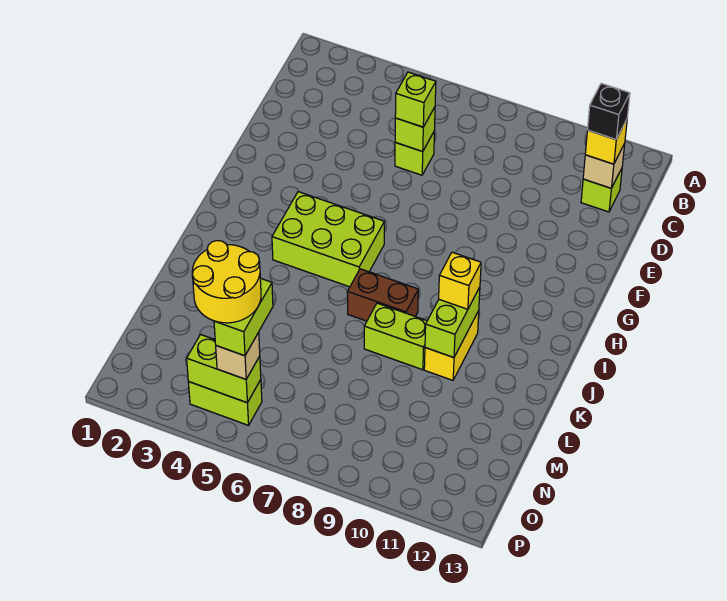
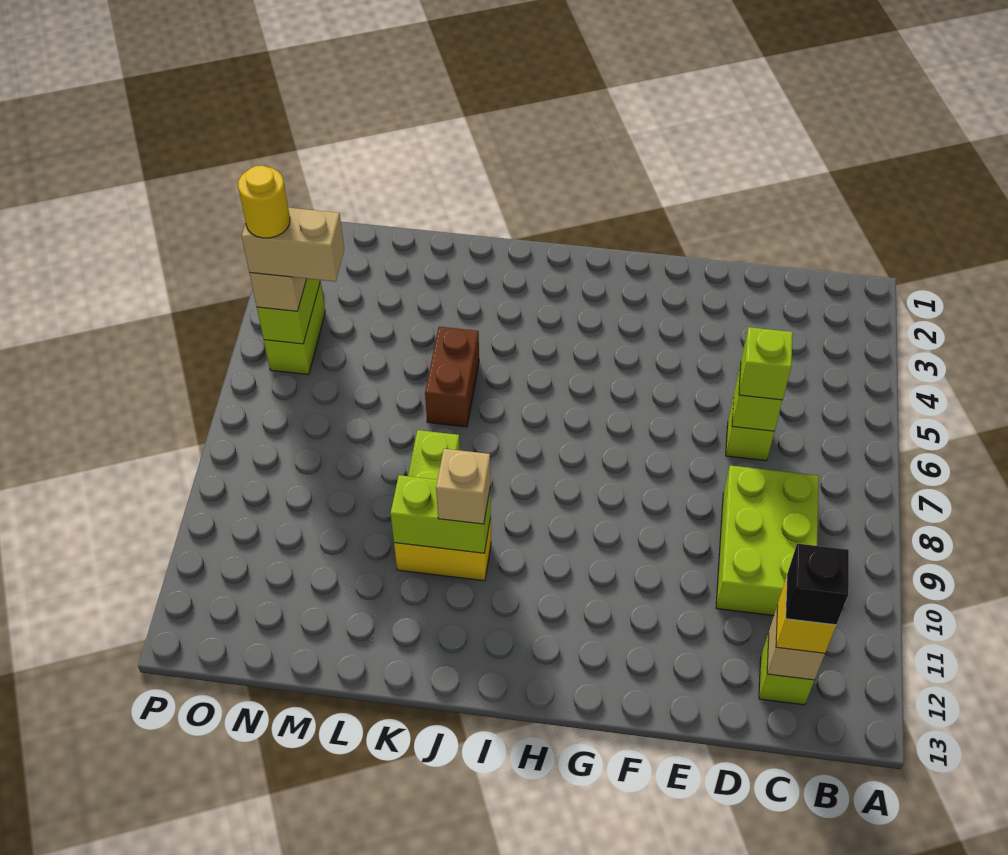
lime brick H4:I6 level 1 -> lime brick C8:D10 level 1
brown brick J7:J8 level 1 -> brown brick K5:K6 level 1
yellow brick J10 level 3 -> tan brick J10 level 3
yellow round brick N4:O5 level 5 -> yellow round brick O5 level 5
lime brick N5:O5 level 4 -> tan brick N5:O5 level 4

